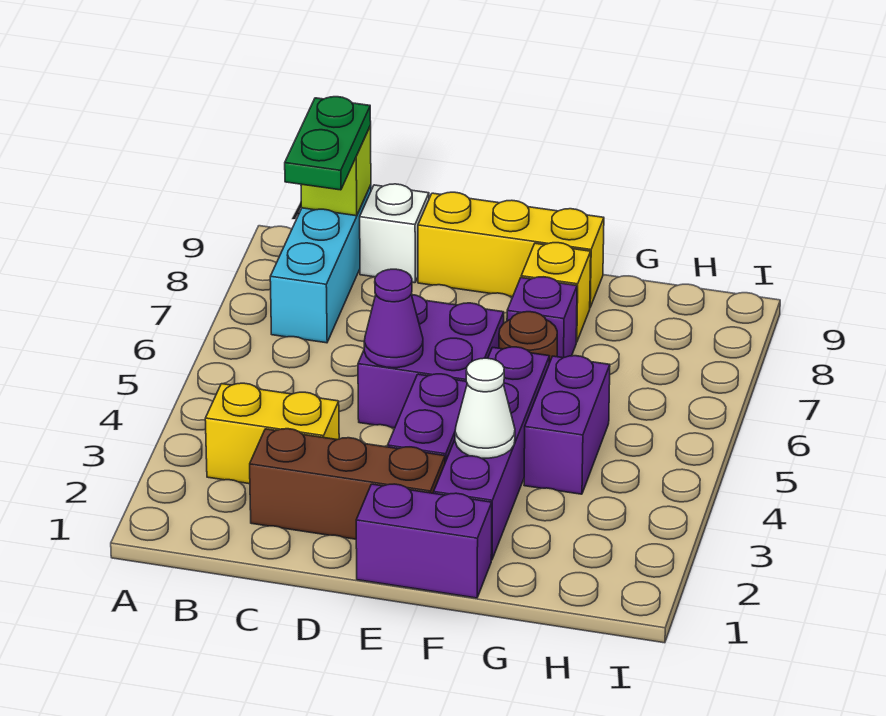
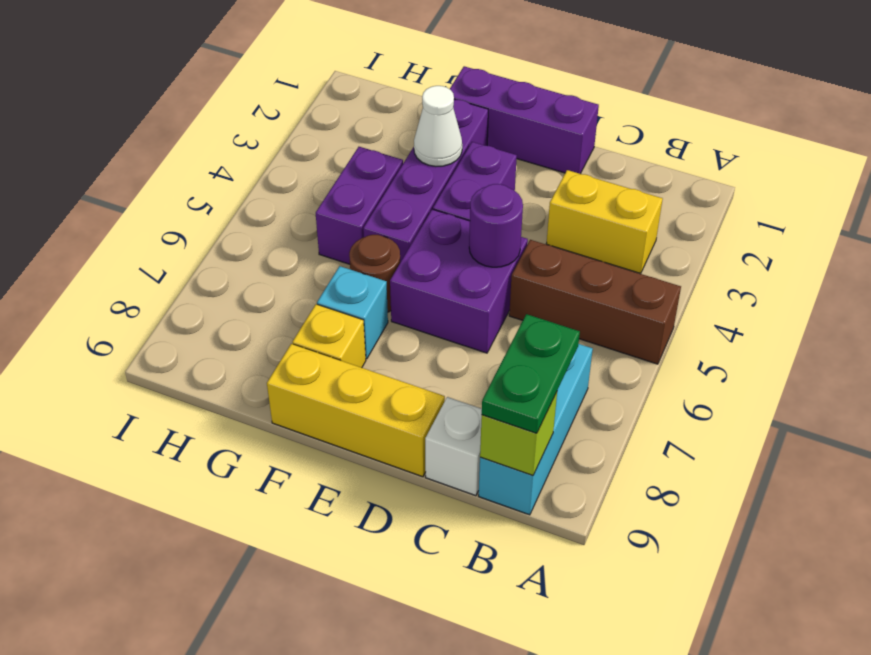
brown brick C2:E2 level 1 -> brown brick A5:C5 level 1
purple cone D5 level 2 -> purple round brick D5 level 2
purple brick E1:F1 level 1 -> purple brick D1:F1 level 1
purple brick F7 level 1 -> cyan brick F7 level 1

